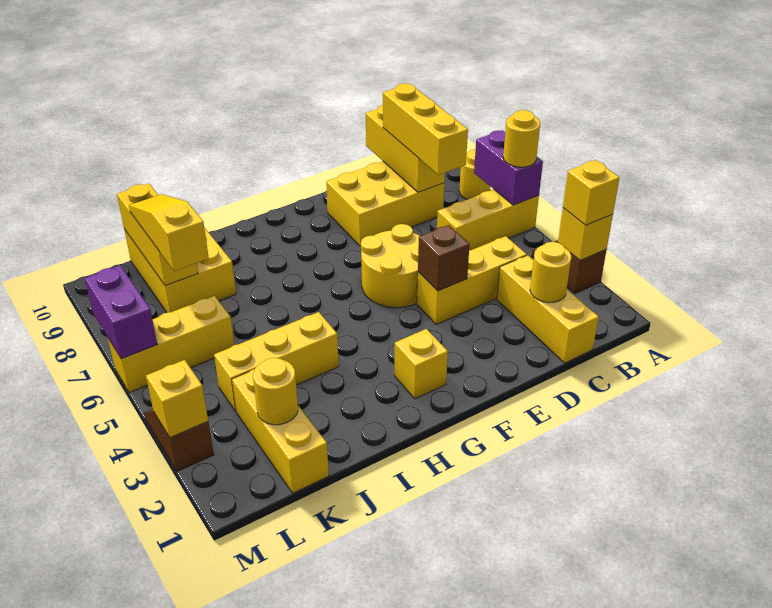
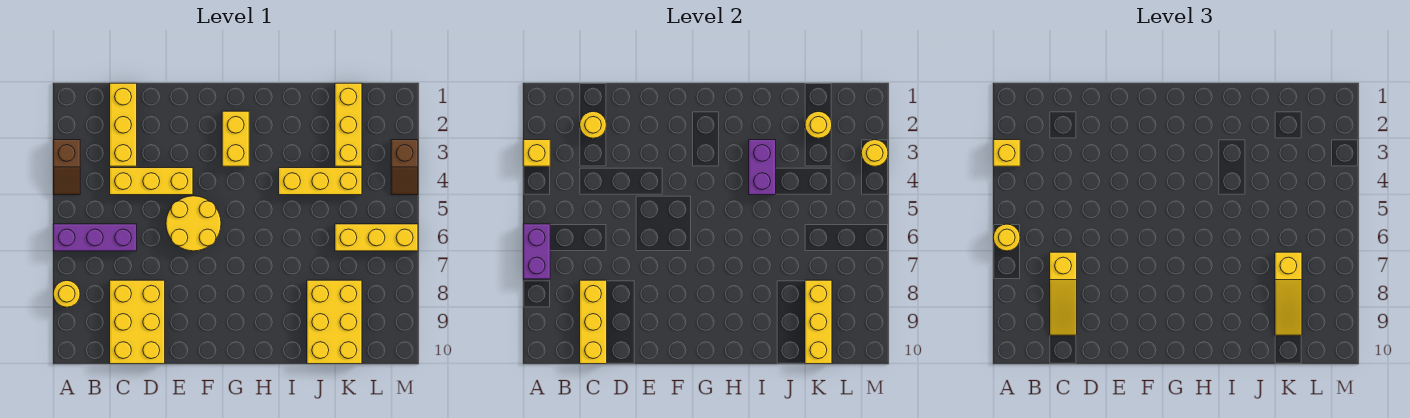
yellow brick A6:C6 level 1 -> purple brick A6:C6 level 1
yellow brick C7:C9 level 3 -> yellow slope C7:C9 level 3 top 7
yellow brick C8:E9 level 1 -> yellow brick C8:D10 level 1
brown brick E4 level 2 -> none
yellow brick G2 level 1 -> yellow brick G2:G3 level 1
yellow brick M3 level 2 -> yellow round brick M3 level 2
purple brick M6:M7 level 2 -> purple brick I3:I4 level 2

